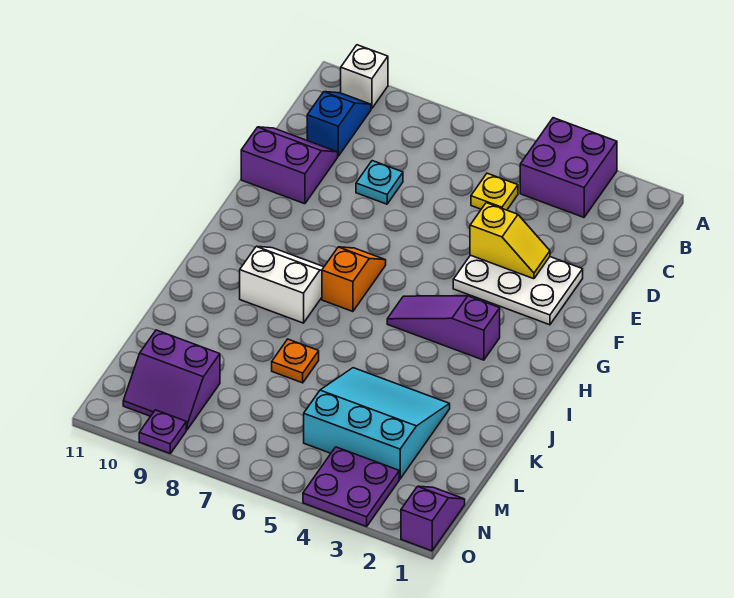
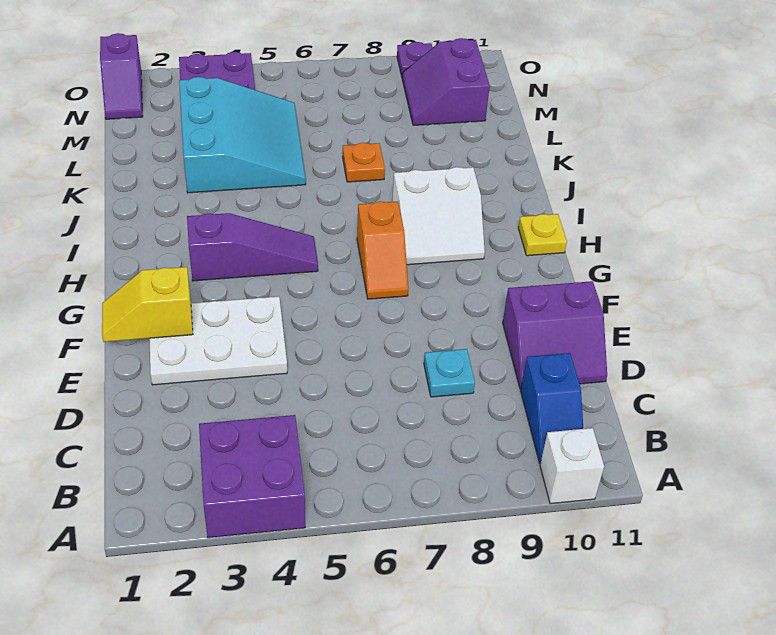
yellow plate C5 level 1 -> yellow plate H11 level 1
yellow slope E3:E4 level 2 top 4 -> yellow slope F1:F2 level 2 top 2
cyan slope K3:M5 level 1 top M -> cyan slope K3:M5 level 1 top 3
purple slope M9:N10 level 1 top M -> purple slope M9:N10 level 1 top 10

